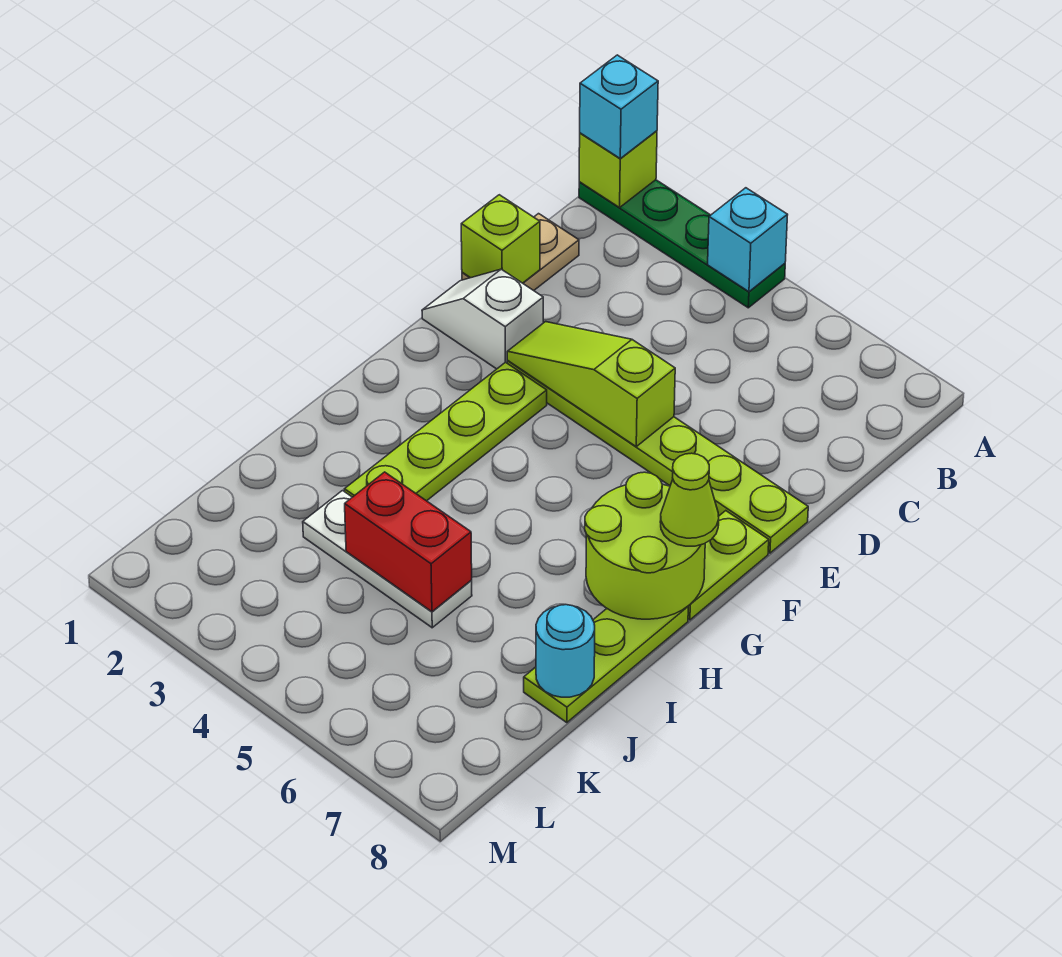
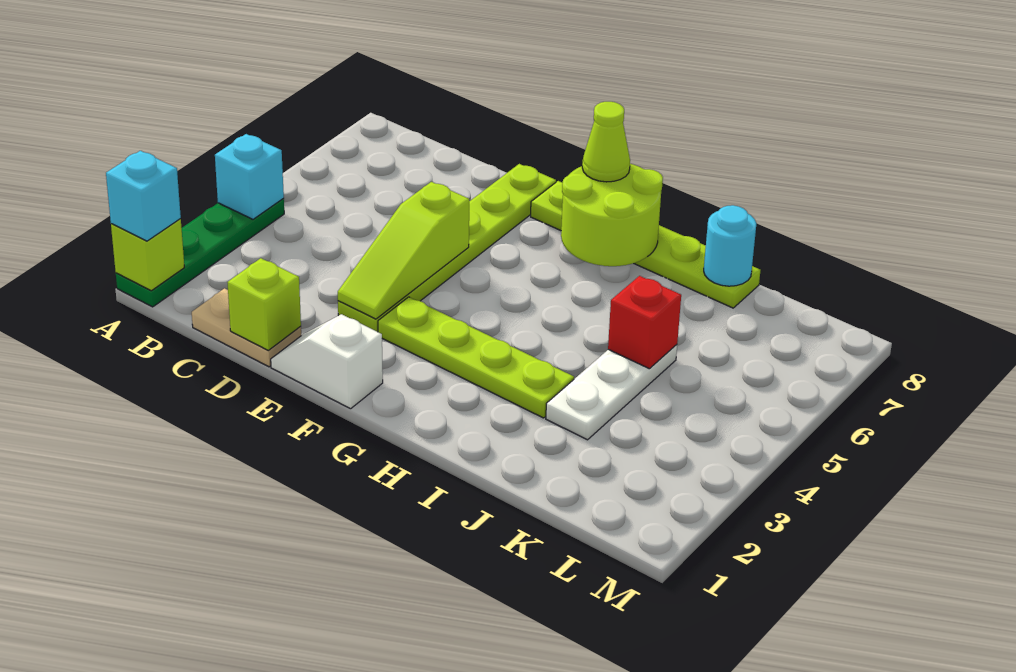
white slope E1:E2 level 1 top 2 -> white slope E1:F1 level 1 top F
red brick J4:J5 level 2 -> red brick J5 level 2

